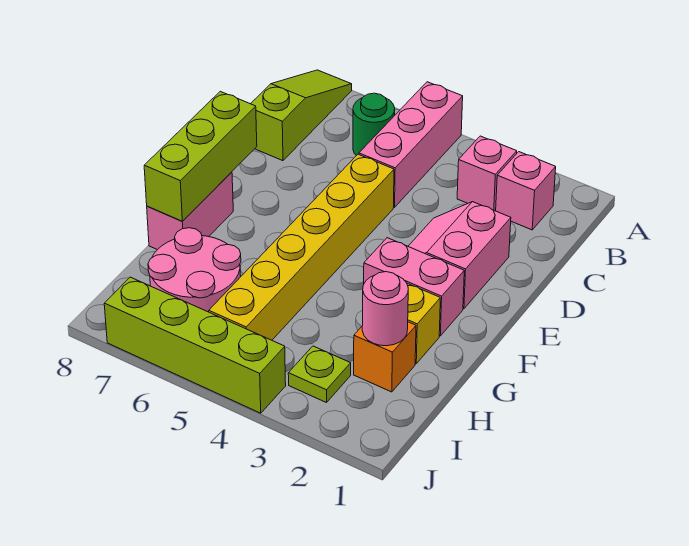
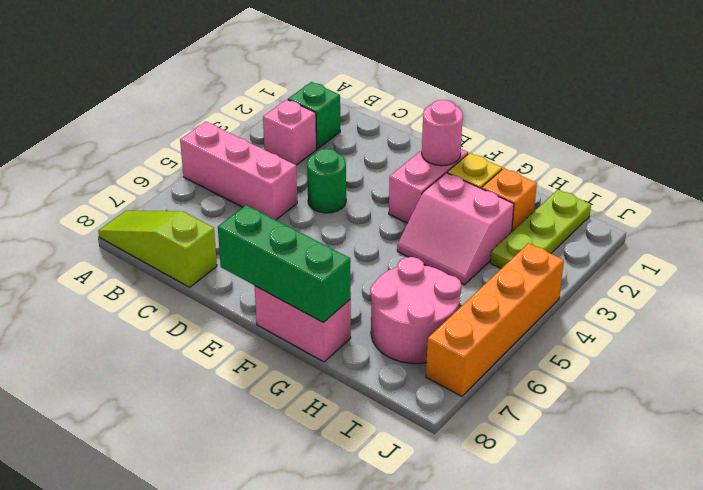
pink brick B2 level 1 -> green brick B2 level 1
green round brick B6 level 1 -> green round brick D4 level 1
pink slope D2:E3 level 1 top 2 -> pink slope G3:H4 level 1 top 3
yellow brick D5:I5 level 1 -> none
lime brick E8:G8 level 2 -> green brick E8:G8 level 2
pink round brick H2 level 2 -> pink round brick F2 level 2
lime plate I3 level 1 -> lime plate I1:I3 level 1
lime brick J4:J7 level 1 -> orange brick J4:J7 level 1

